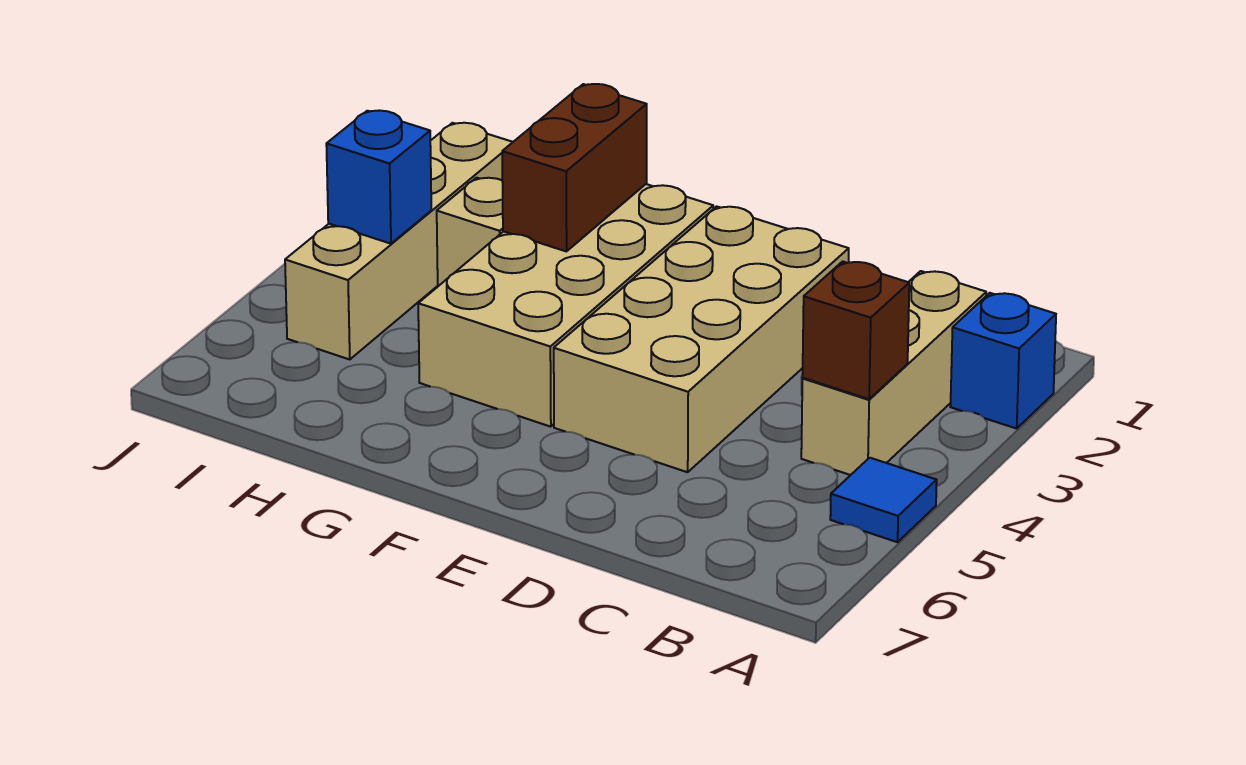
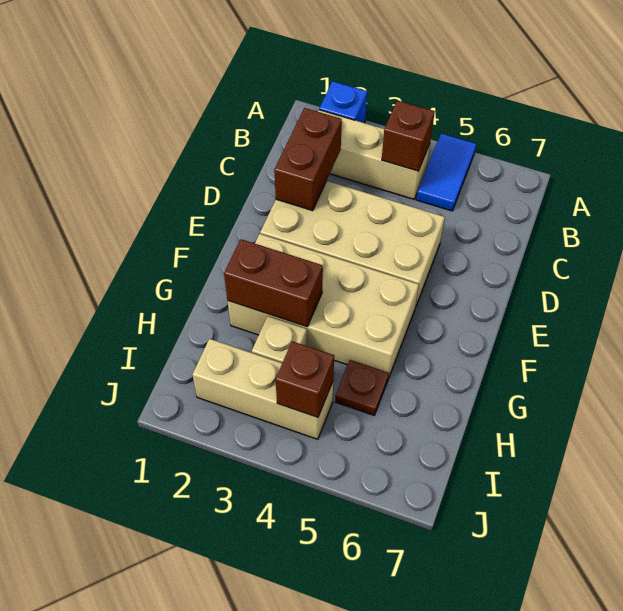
blue tile A5 level 1 -> blue tile A5:B5 level 1
none -> brown brick C2:D2 level 2
none -> brown plate H5 level 1
tan brick I2:I5 level 1 -> tan brick I2:I4 level 1
blue brick I4 level 2 -> brown brick I4 level 2

